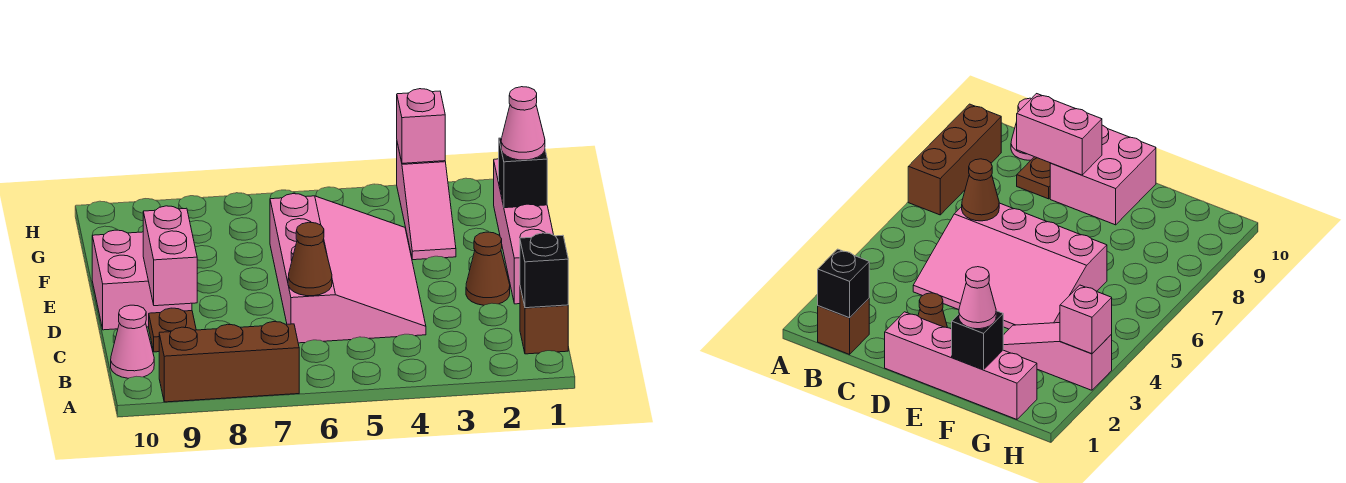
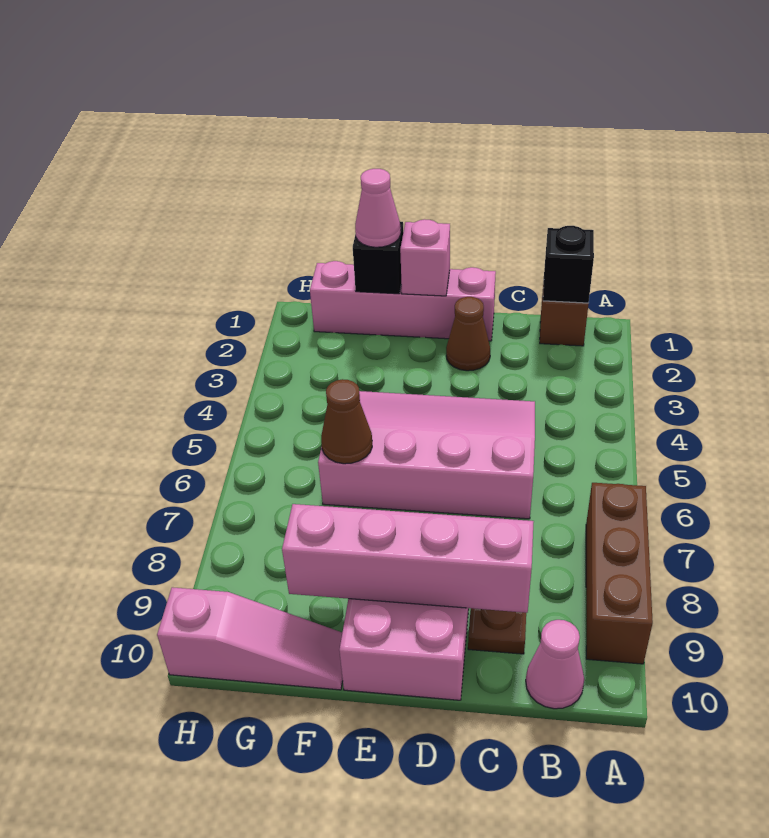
brown cone C6 level 2 -> brown cone F6 level 2
pink brick C9:D9 level 2 -> pink brick C9:F9 level 2
pink slope F3:H3 level 1 top H -> pink slope F10:H10 level 1 top H
pink brick H3 level 2 -> pink brick E1 level 2

